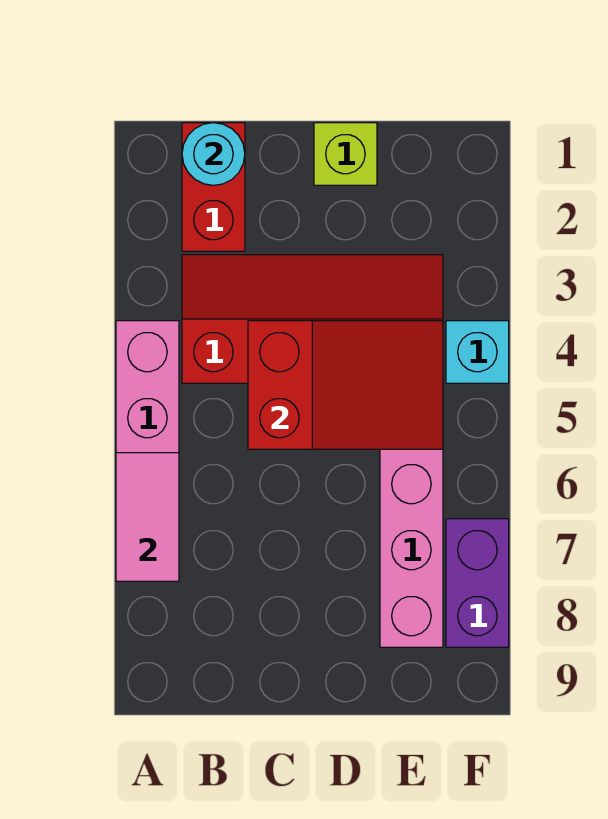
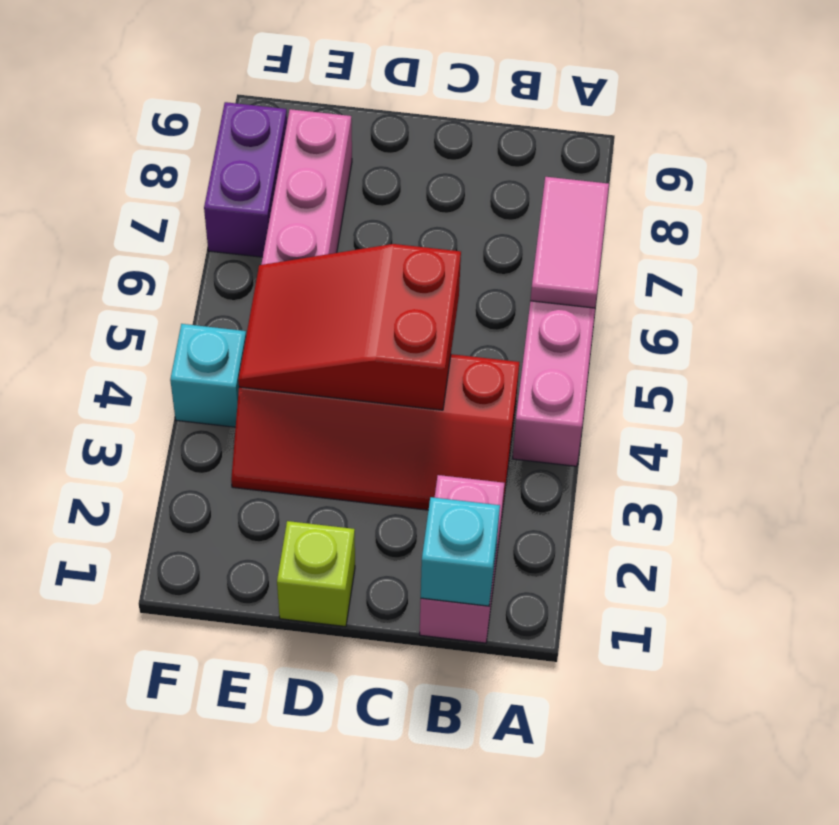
red brick B1:B2 level 1 -> pink brick B1:B2 level 1
cyan round brick B1 level 2 -> cyan brick B1 level 2

